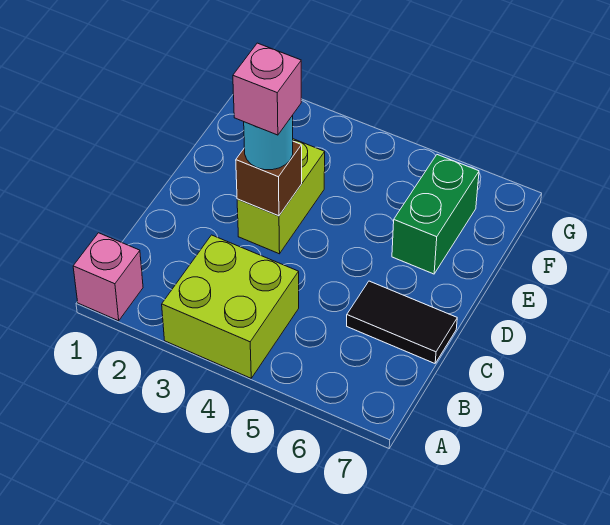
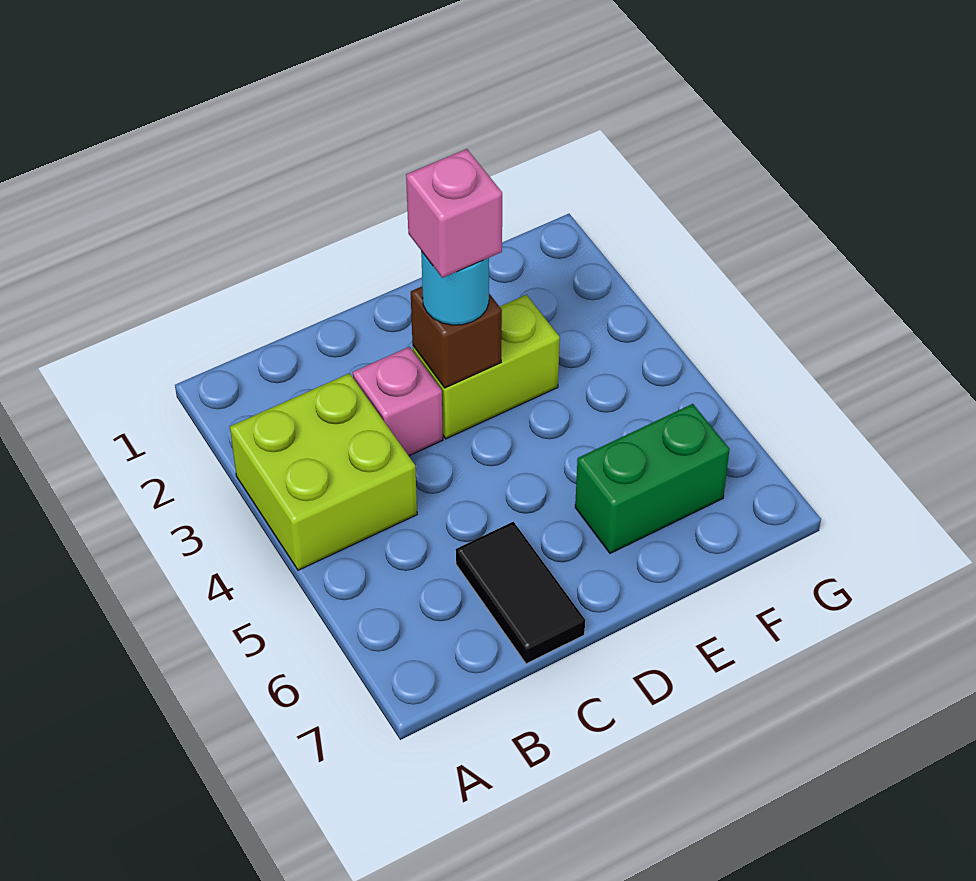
pink brick A1 level 1 -> pink brick C3 level 1

